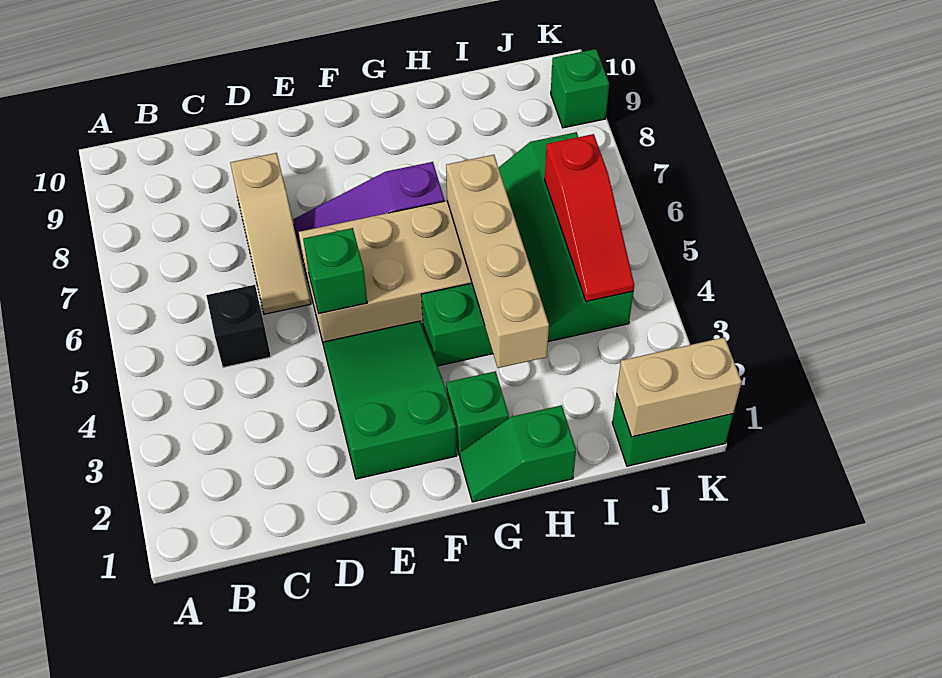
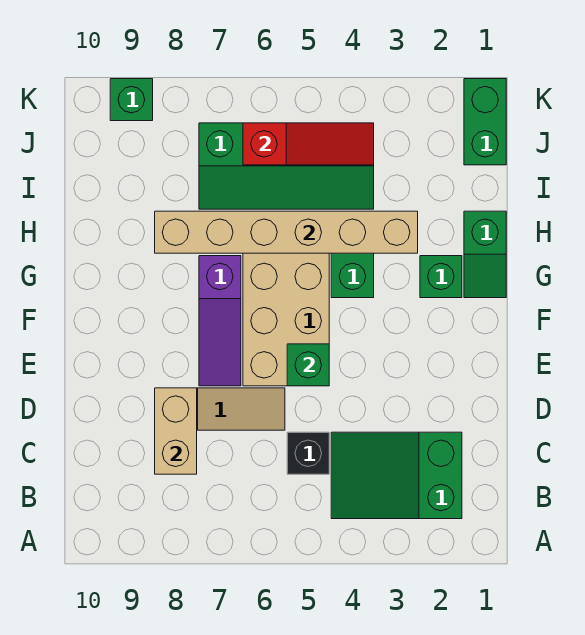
green slope E2:F4 level 1 top 2 -> green slope B2:C4 level 1 top 2
tan brick H3:H6 level 2 -> tan brick H3:H8 level 2
tan brick J1:K1 level 2 -> tan brick C8:D8 level 2

